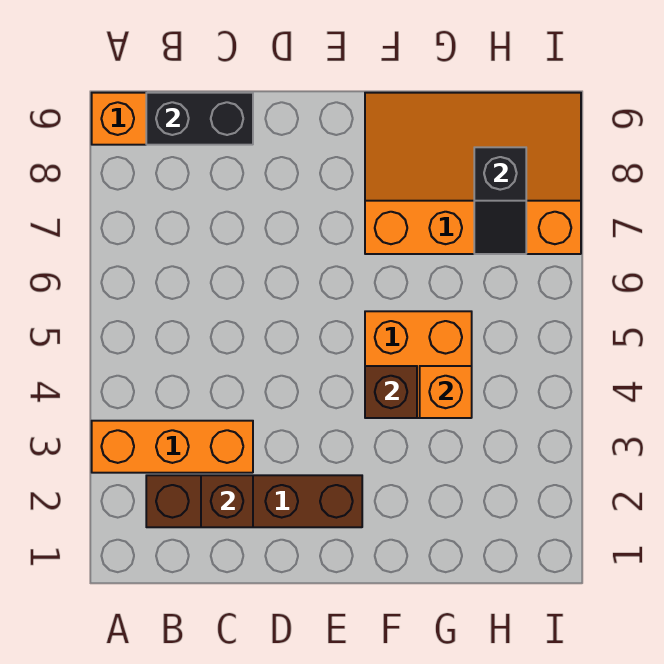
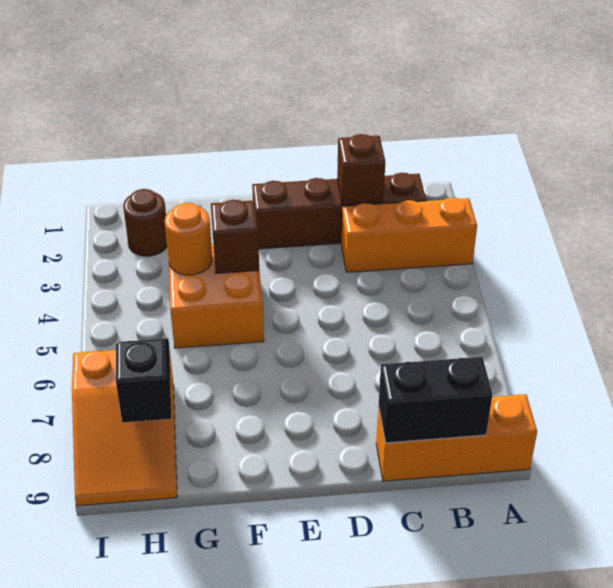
orange slope F7:I9 level 1 top 7 -> orange slope H7:I9 level 1 top 7
orange brick G4 level 2 -> orange round brick G4 level 2
none -> brown round brick H2 level 1

